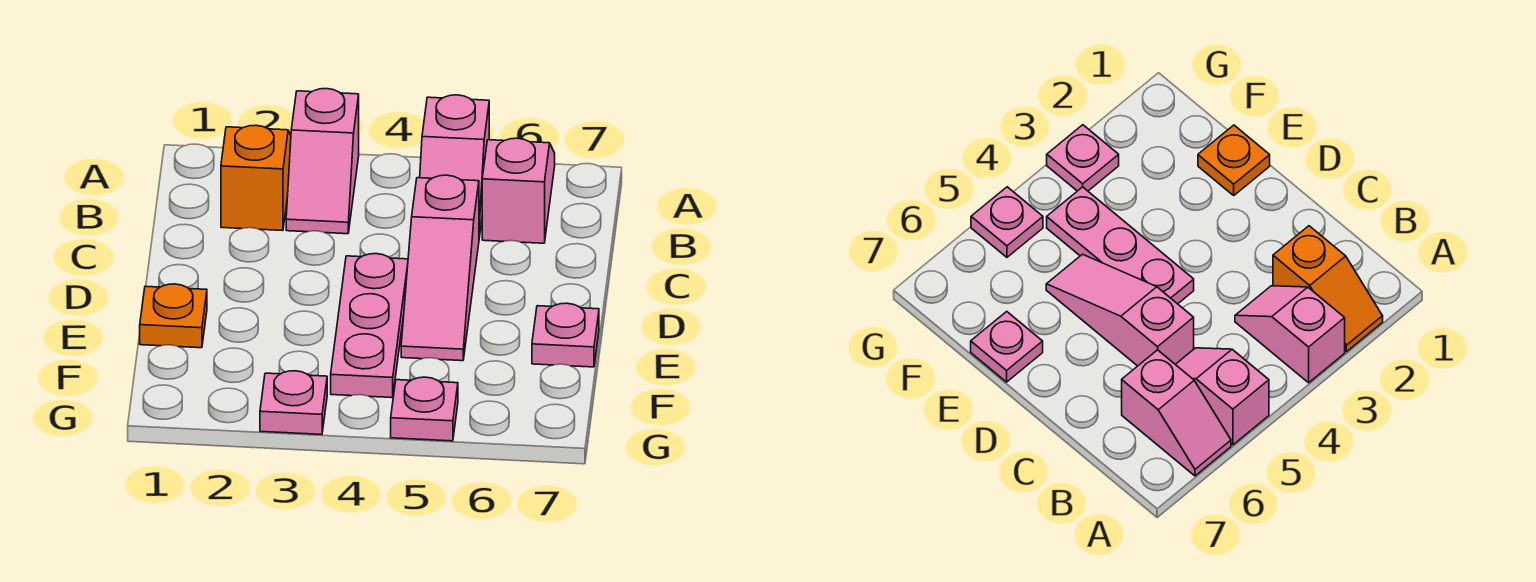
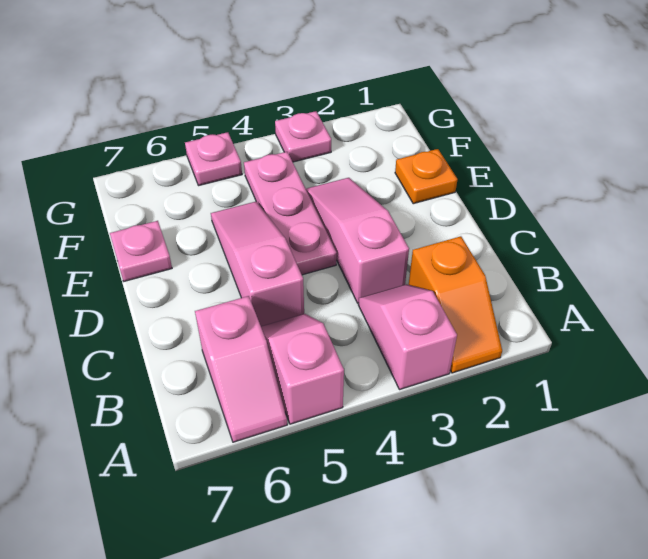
none -> pink slope C3:E3 level 1 top C

